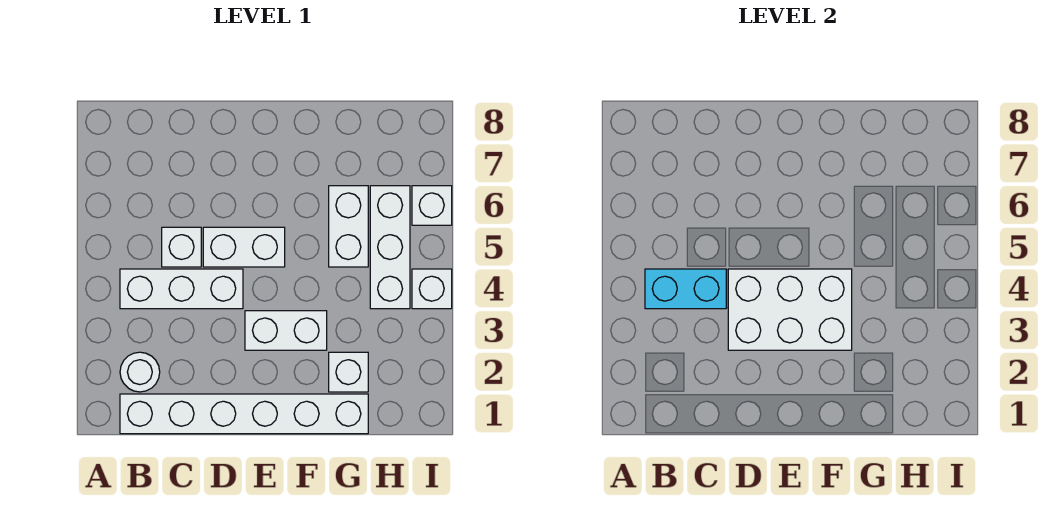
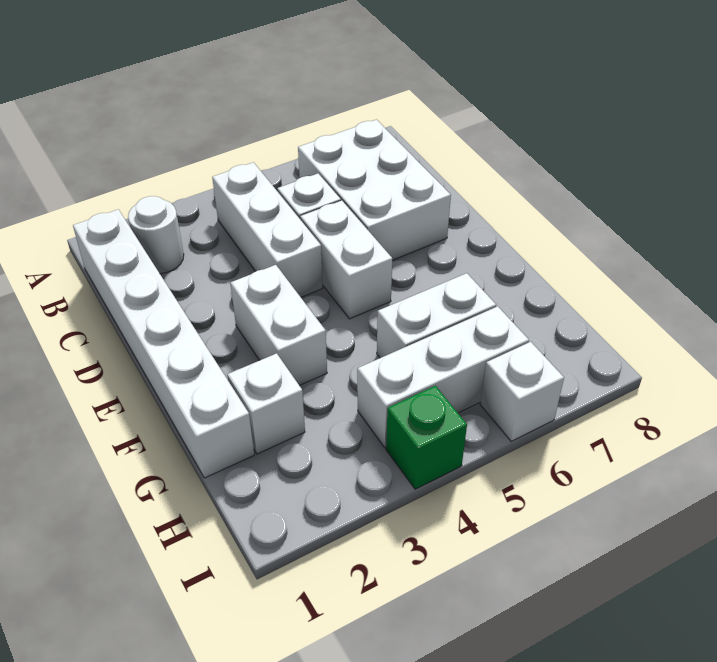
cyan brick B4:C4 level 2 -> none
white brick D3:F4 level 2 -> white brick B6:D7 level 1
white brick I4 level 1 -> green brick I4 level 1

